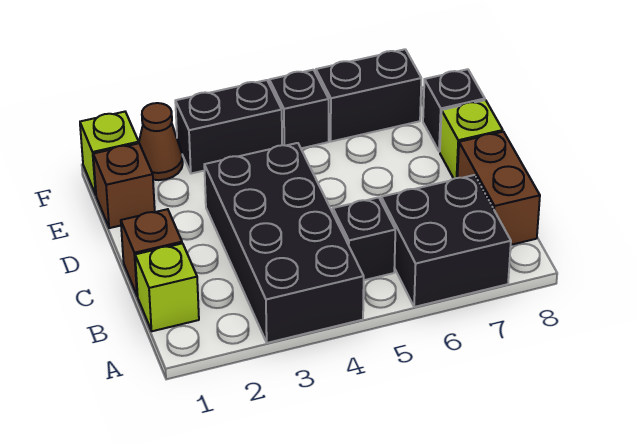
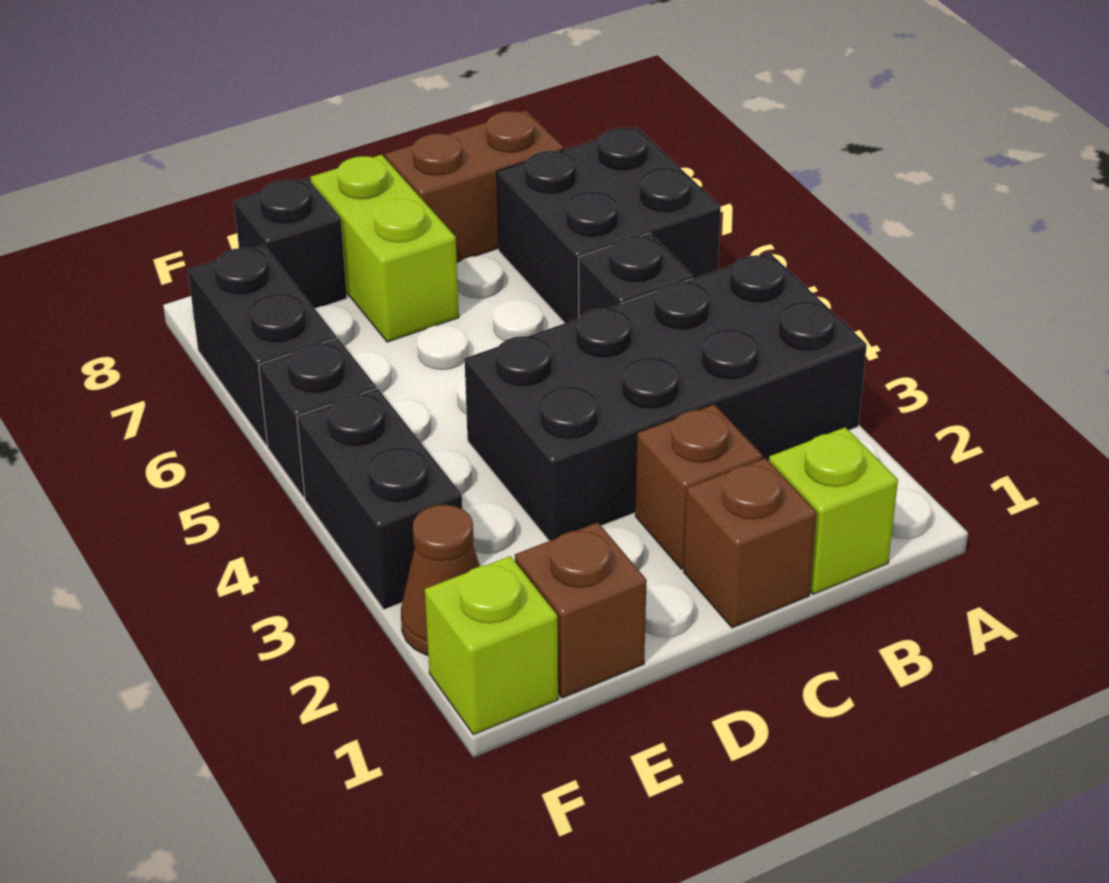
none -> brown brick C2 level 1
lime brick D8 level 1 -> lime brick D7:D8 level 1

